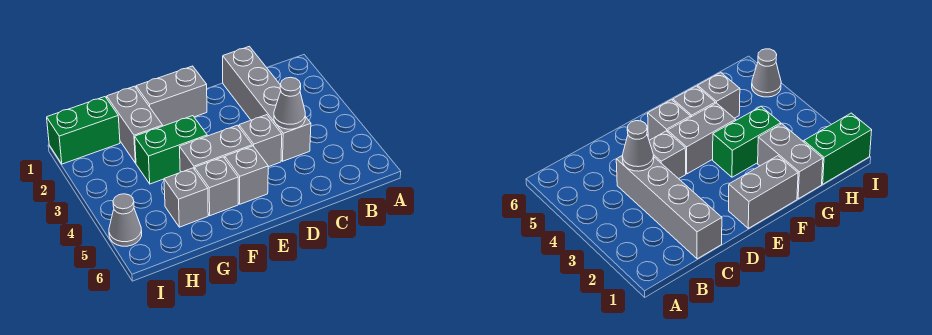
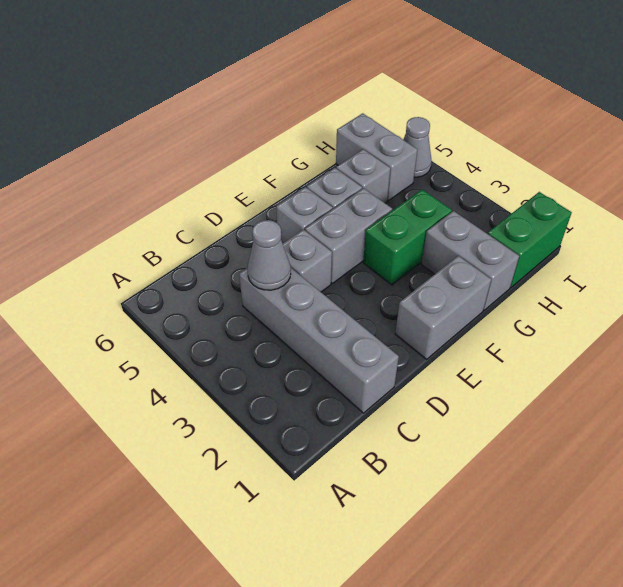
none -> grey brick H5:H6 level 1

